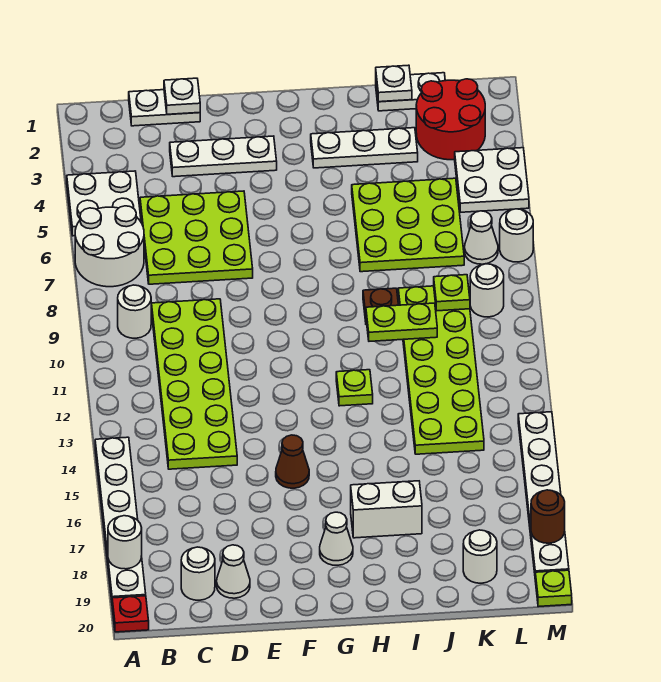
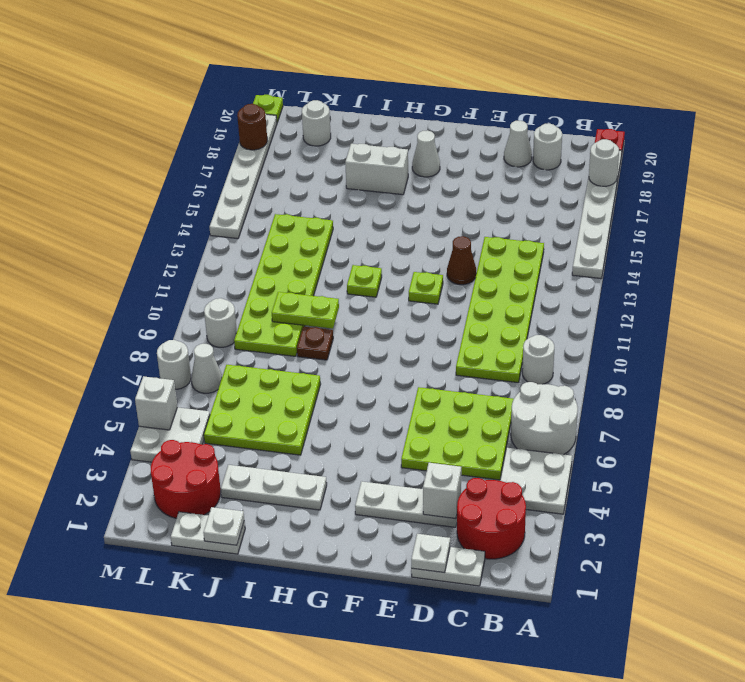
none -> red round brick B2:C3 level 1
none -> white brick D3 level 2
brown cone F15 level 1 -> brown cone E13 level 1
lime plate K9 level 2 -> lime plate F12 level 1
none -> white brick M5 level 2

